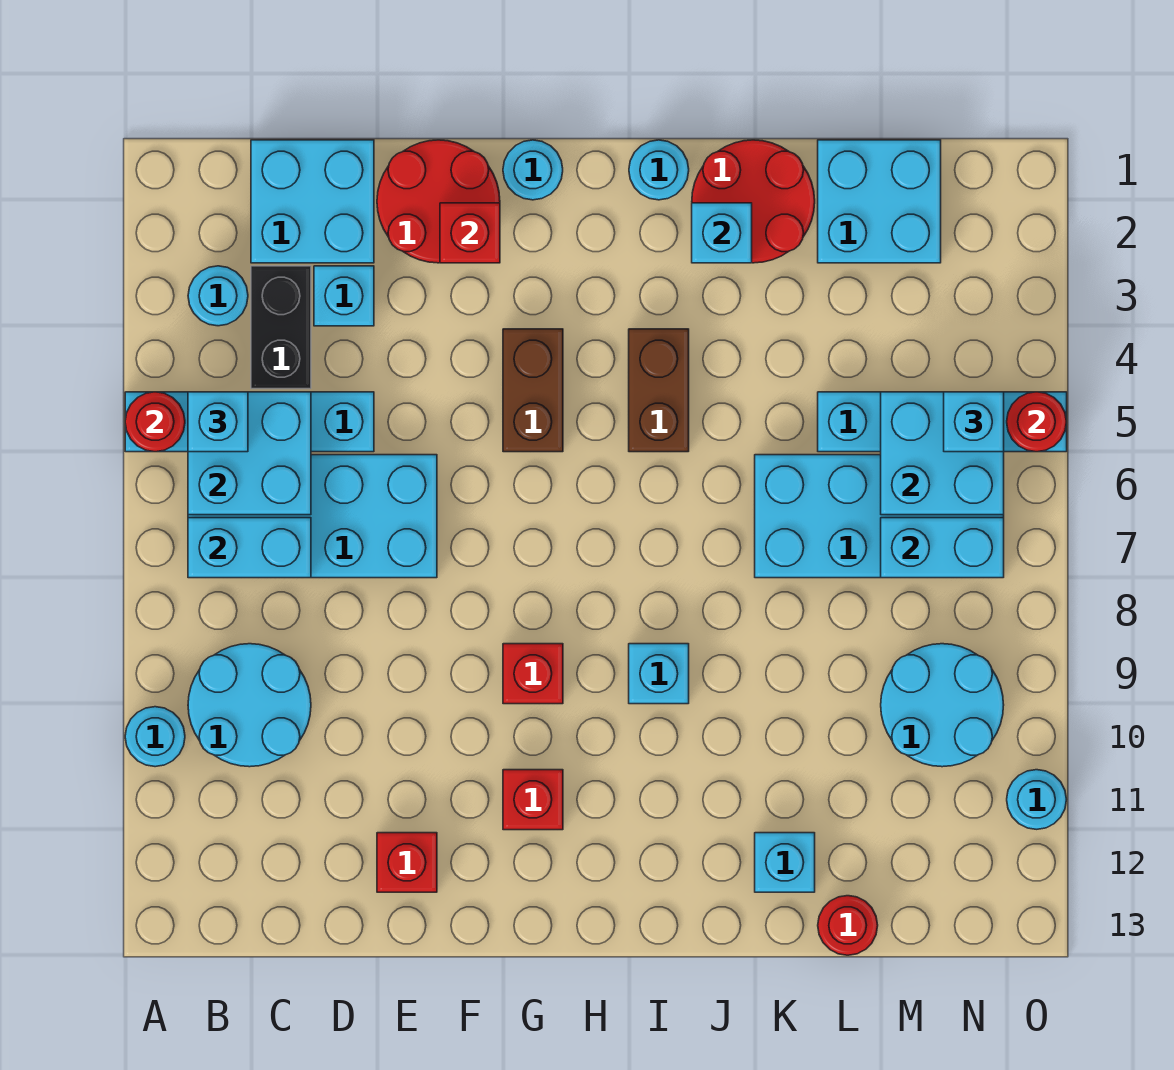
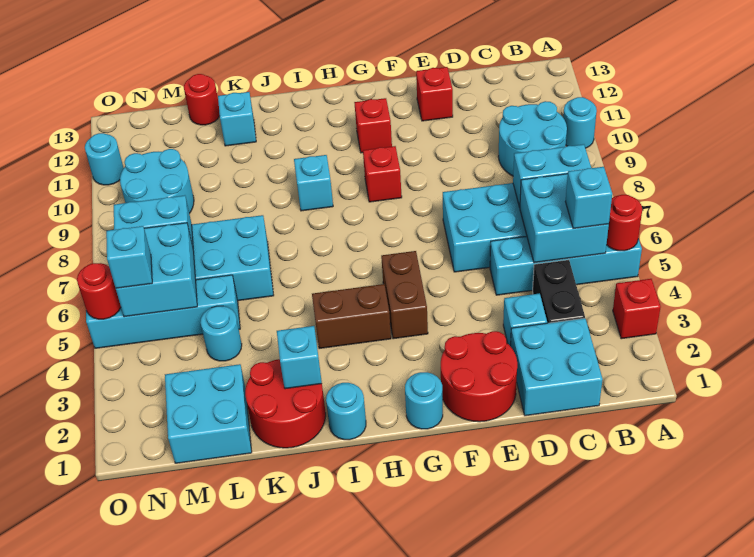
cyan round brick B3 level 1 -> cyan round brick L4 level 1
red brick F2 level 2 -> red brick A3 level 1
brown brick I4:I5 level 1 -> brown brick H4:I4 level 1

